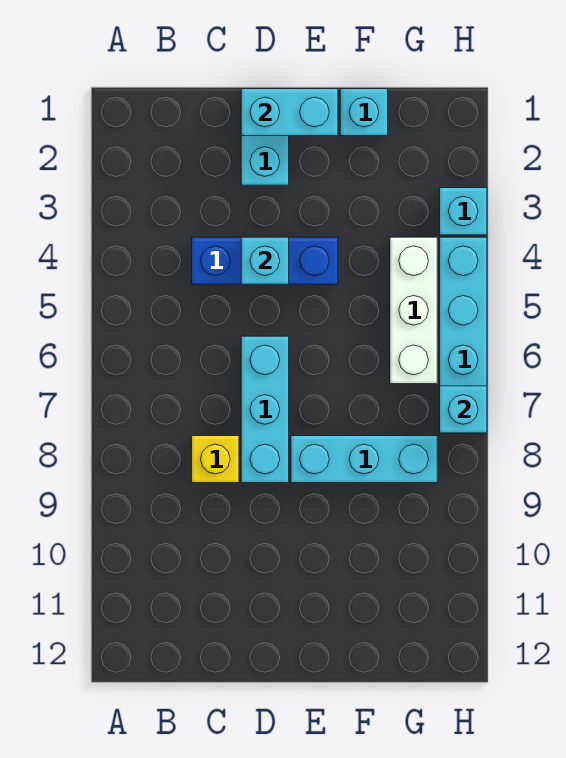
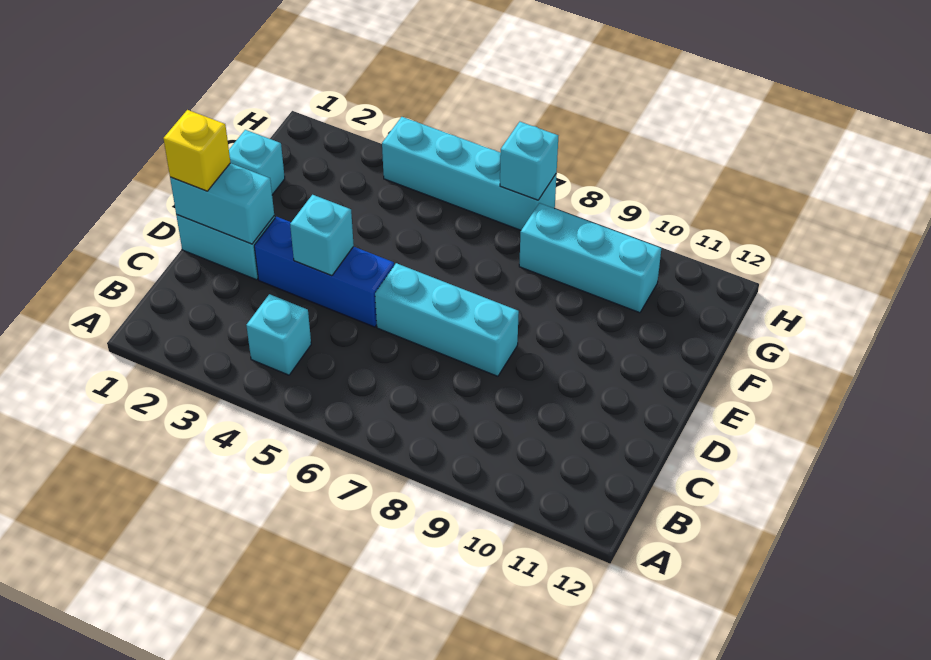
blue brick C4:E4 level 1 -> blue brick D3:D5 level 1
yellow brick C8 level 1 -> yellow brick D1 level 3
cyan brick D1:E1 level 2 -> cyan brick D1:D2 level 2
cyan brick E8:G8 level 1 -> cyan brick G8:G10 level 1
white brick G4:G6 level 1 -> none
cyan brick H3 level 1 -> cyan brick B4 level 1

